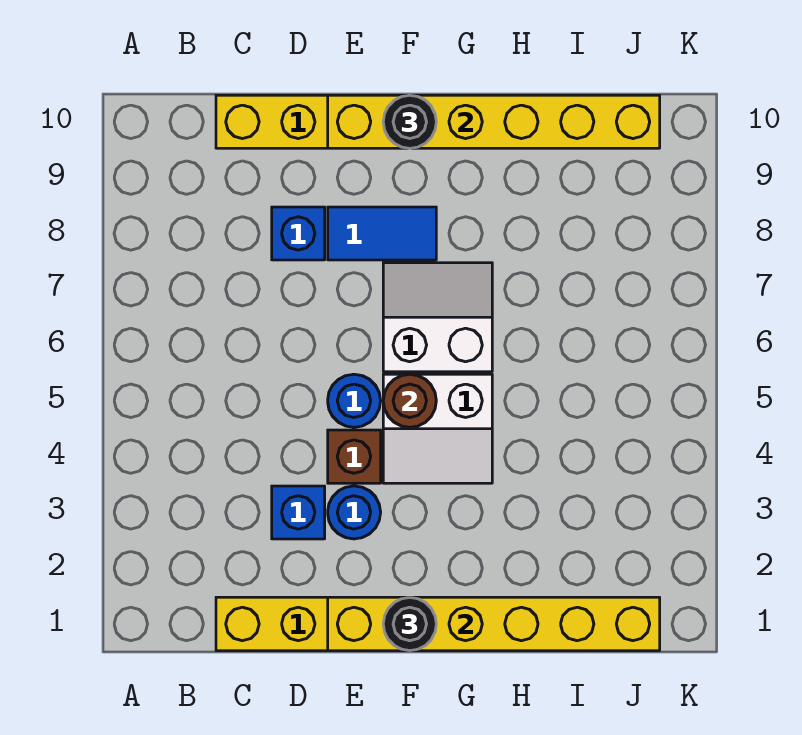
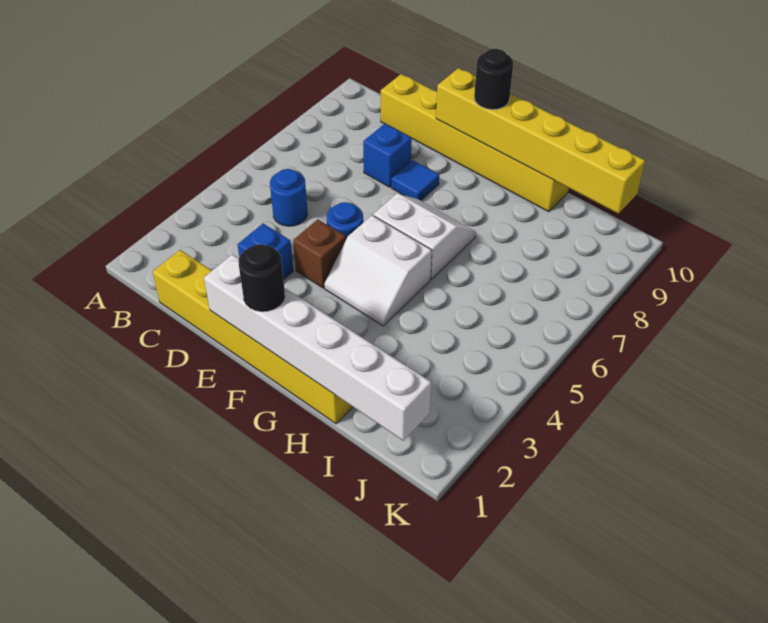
yellow brick E1:J1 level 2 -> white brick E1:J1 level 2
blue round brick E3 level 1 -> blue round brick C5 level 1
blue tile E8:F8 level 1 -> blue tile E8 level 1
brown round brick F5 level 2 -> none

